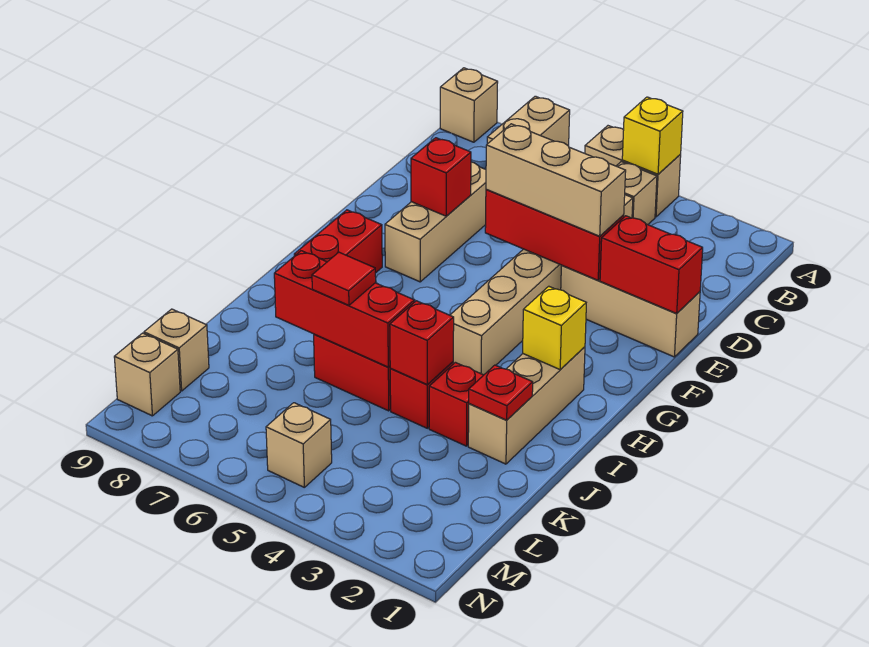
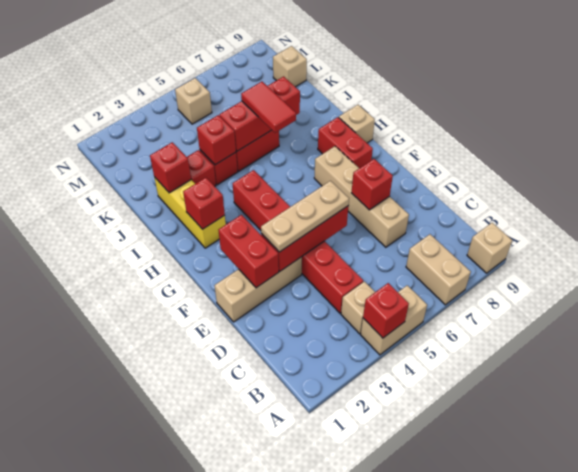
yellow brick A4 level 2 -> red brick A4 level 2
tan brick C4:H4 level 1 -> red brick C4:H4 level 1
tan brick D7:F7 level 1 -> tan brick D7:G7 level 1
red brick E1:E2 level 2 -> red brick E2:F2 level 2
tan brick E3:E5 level 3 -> tan plate E3:E5 level 3
tan brick H2:J2 level 1 -> yellow brick H2:J2 level 1
yellow brick H2 level 2 -> red brick H2 level 2
red plate J2 level 2 -> red brick J2 level 2
red tile J6 level 3 -> red tile I6:J6 level 3
tan brick M9 level 1 -> tan brick H9 level 1

